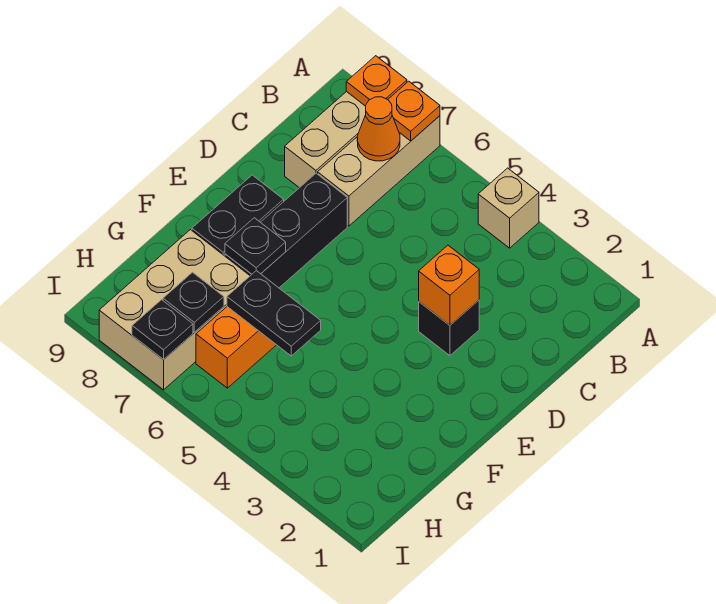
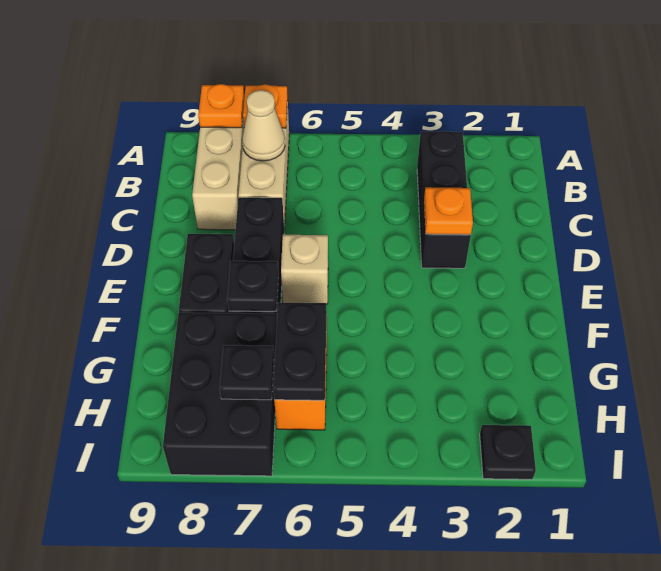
tan brick A4 level 1 -> tan brick E6 level 1
orange cone B7 level 2 -> tan cone B7 level 2
black brick D3 level 1 -> black brick B3:D3 level 1
orange brick D3 level 2 -> orange plate D3 level 2
black plate G5:G6 level 2 -> black plate G6:H6 level 2
tan brick G7:I8 level 1 -> black brick G7:I8 level 1
black plate I7 level 2 -> black plate I2 level 1

